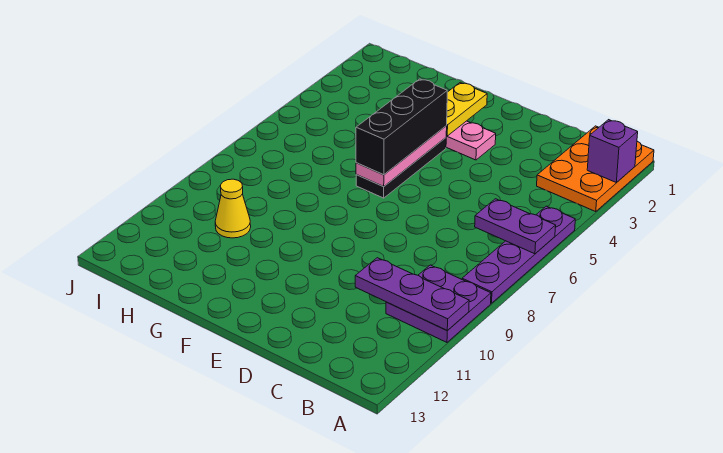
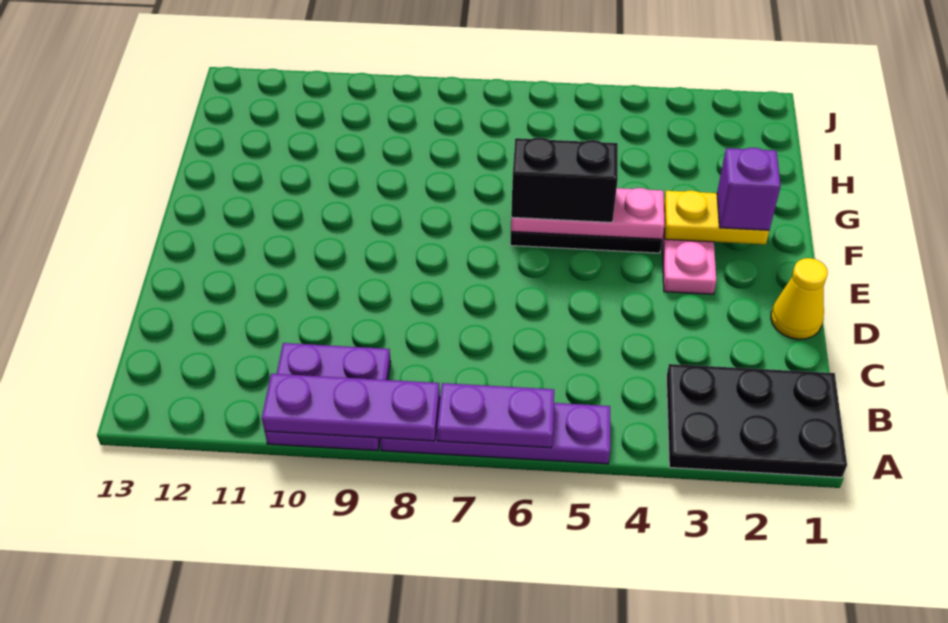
orange plate A1:B3 level 1 -> black plate A1:B3 level 1
purple brick A2 level 2 -> purple brick F2 level 3
purple plate A6:B6 level 2 -> purple plate A6:A7 level 2
purple plate A10:C10 level 2 -> purple plate A8:A10 level 2
black brick F4:F6 level 3 -> black brick F5:F6 level 3
yellow cone H10 level 1 -> yellow cone D1 level 1

